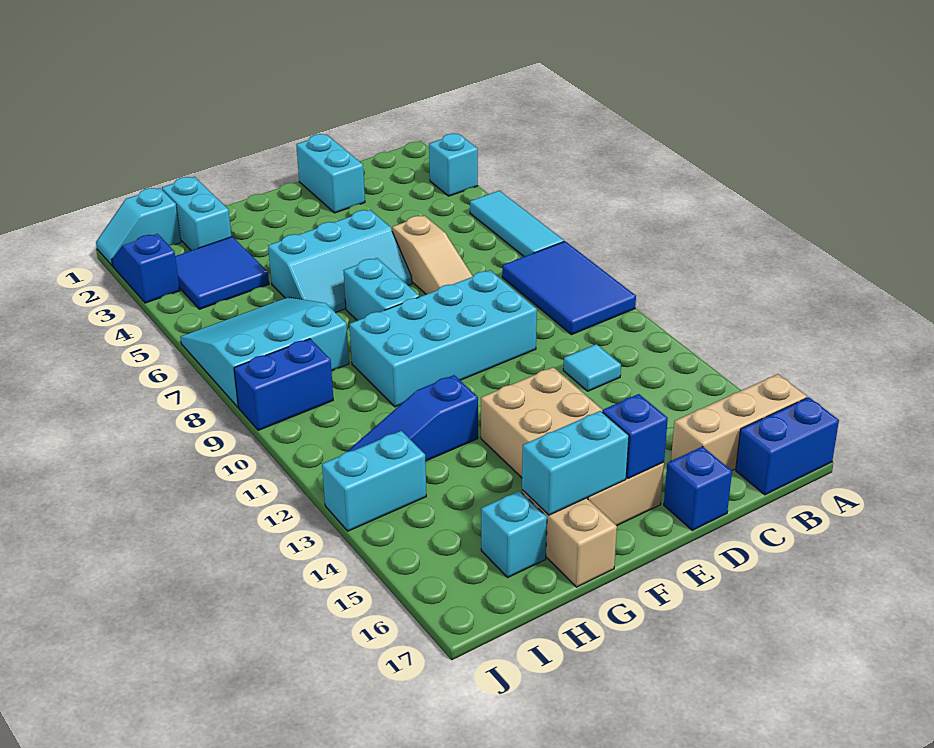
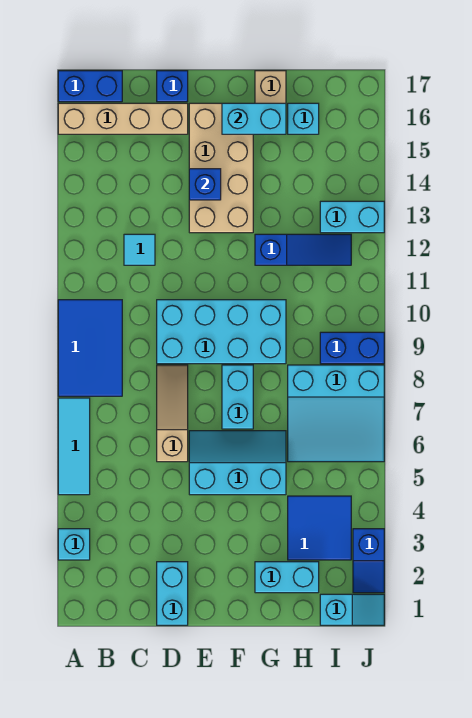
tan brick A16:C16 level 1 -> tan brick A16:D16 level 1
blue brick E16 level 2 -> blue brick E14 level 2
cyan brick H1:H2 level 1 -> cyan brick G2:H2 level 1

